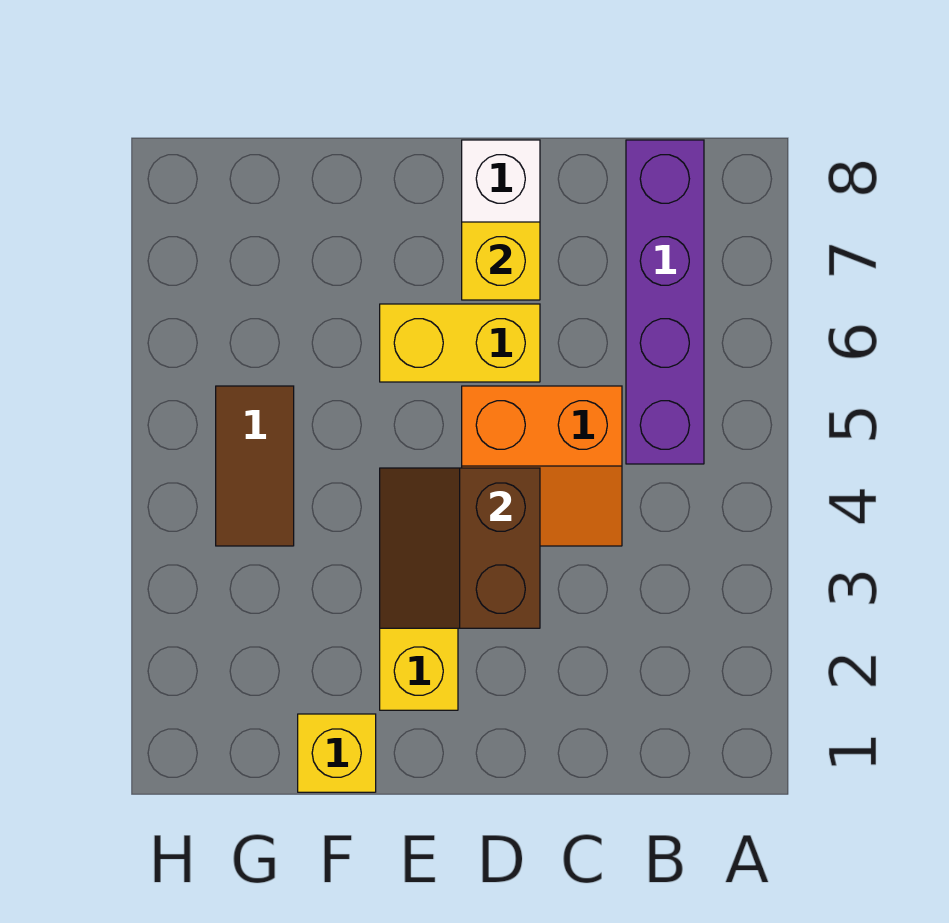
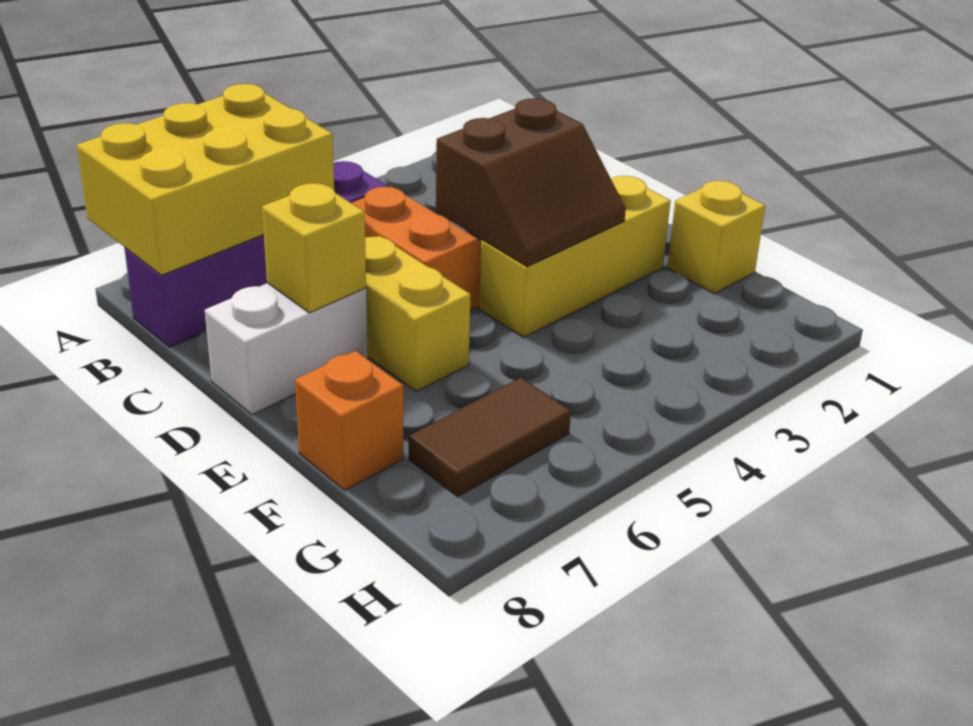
none -> yellow brick A6:B8 level 2
none -> orange brick F8 level 1
brown tile G4:G5 level 1 -> brown tile G6:G7 level 1

